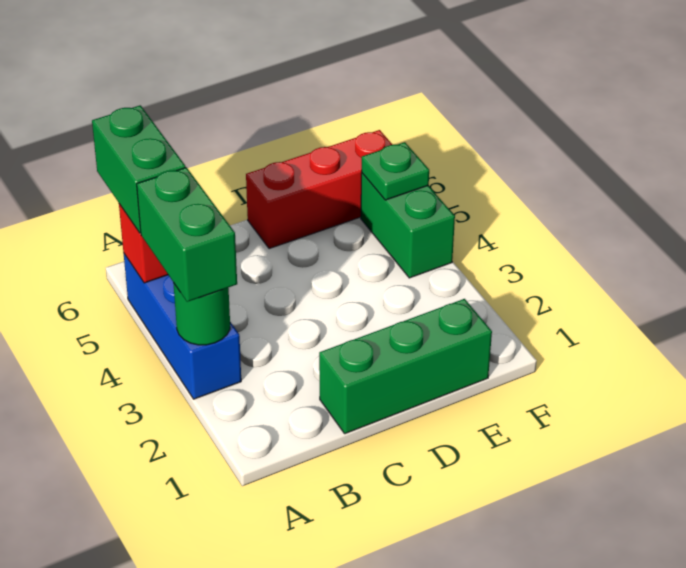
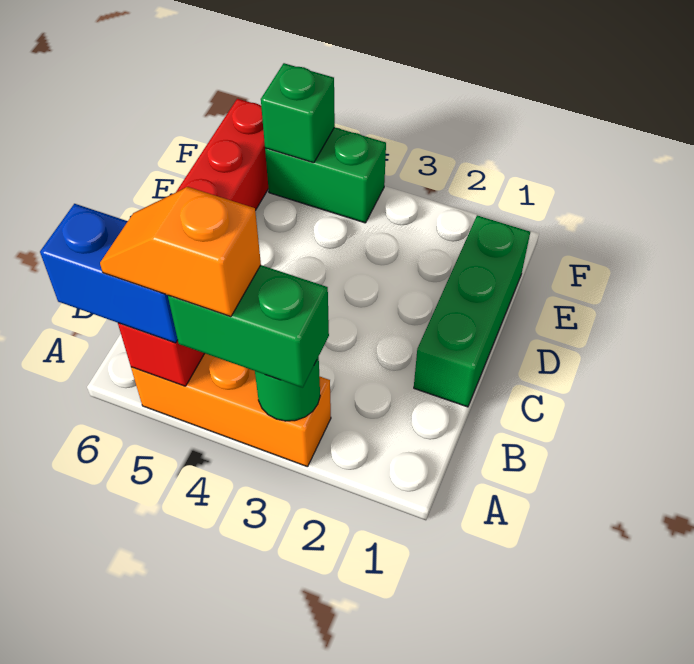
blue brick A3:A5 level 1 -> orange brick A3:A5 level 1
none -> orange slope A4:A5 level 4 top 4
green brick A5:A6 level 3 -> blue brick A5:A6 level 3
green plate F5 level 2 -> green brick F5 level 2

